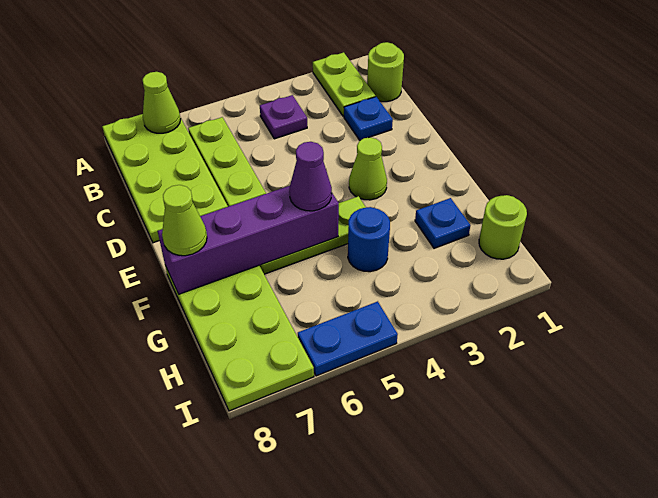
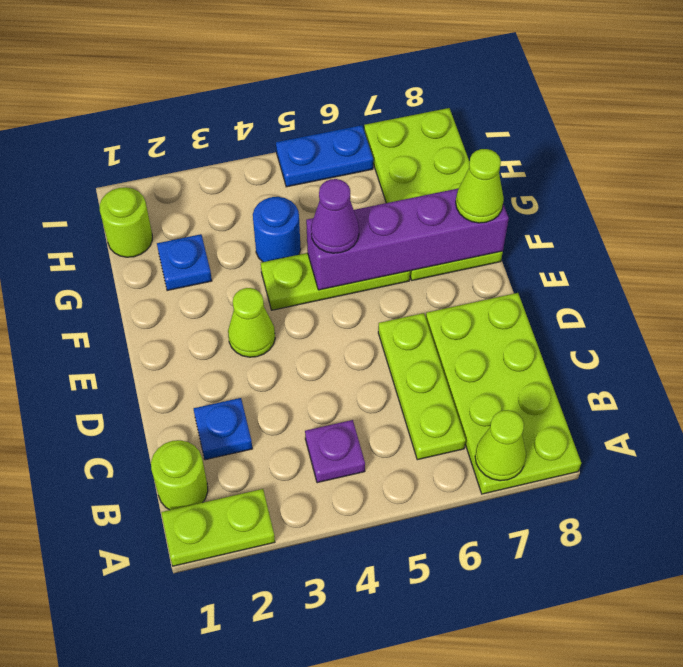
lime plate A2:B2 level 1 -> lime plate A1:A2 level 1

